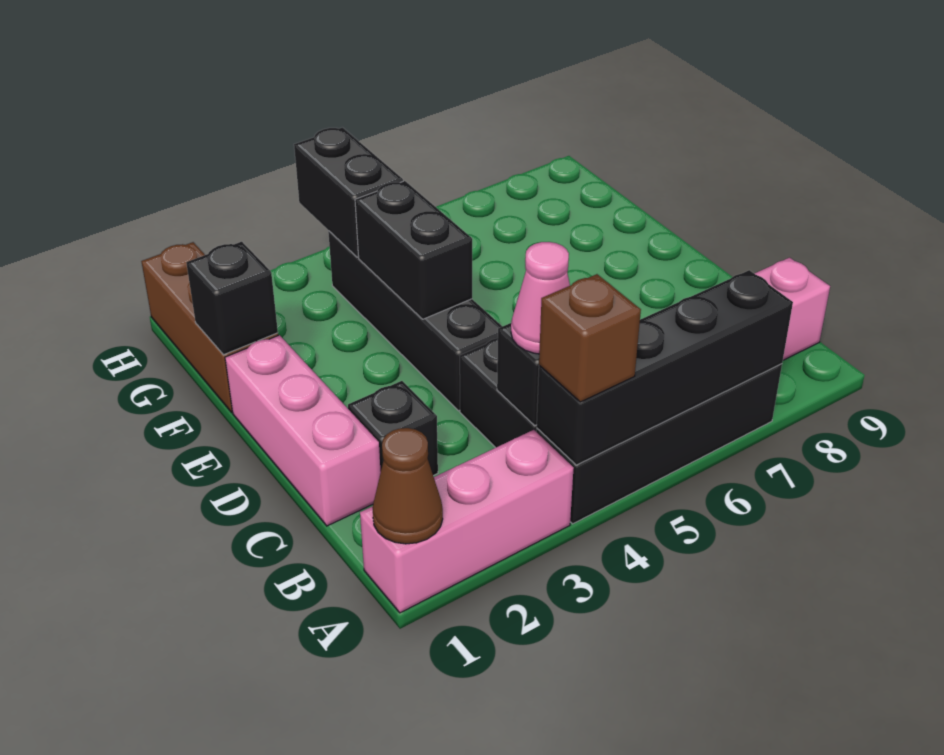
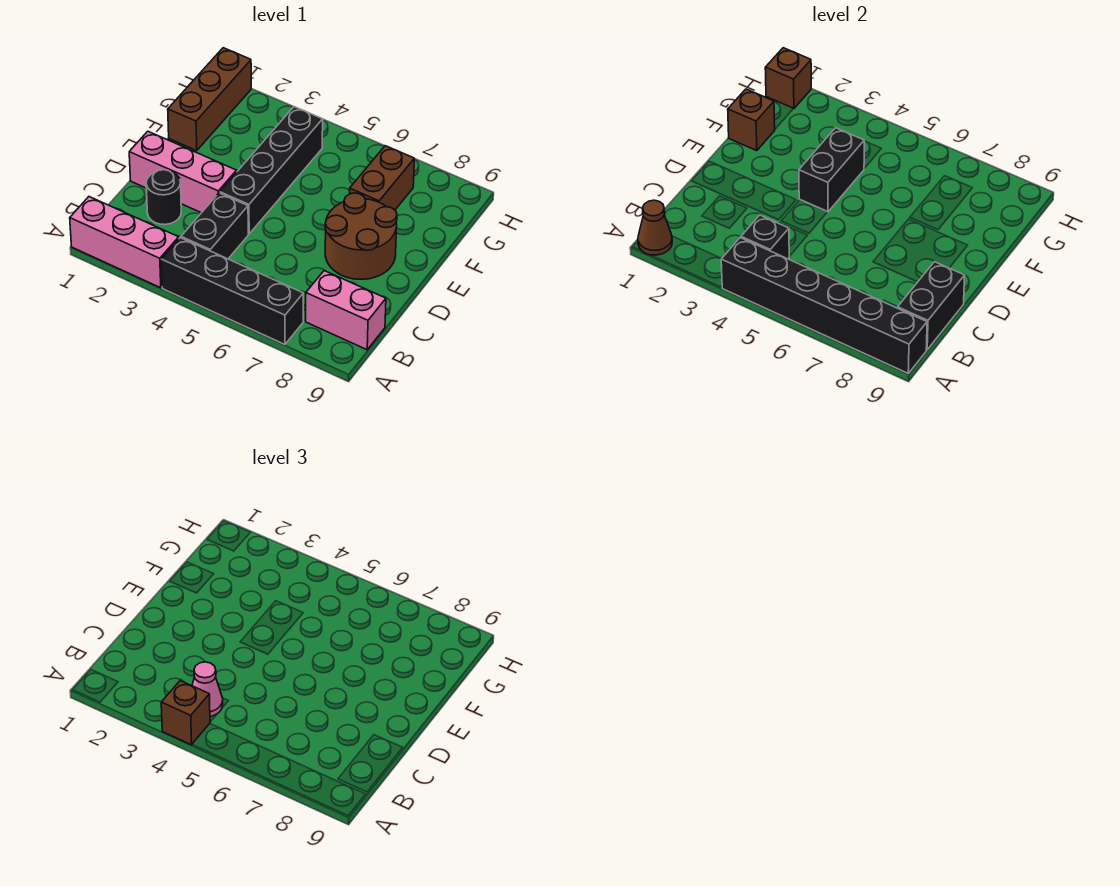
black brick A4:A7 level 2 -> black brick A4:A9 level 2
pink brick C1:E1 level 1 -> pink brick D1:D3 level 1
black brick C2 level 1 -> black round brick C2 level 1
none -> brown round brick D7:E8 level 1
black brick F1 level 2 -> brown brick F1 level 2
none -> brown brick F7:G7 level 1
black brick G4:H4 level 2 -> black brick B9:C9 level 2
none -> brown brick H1 level 2

